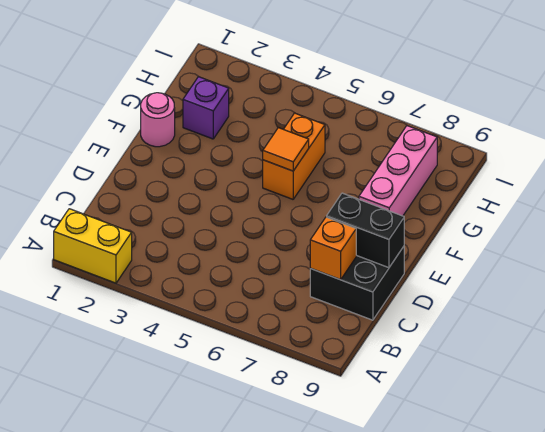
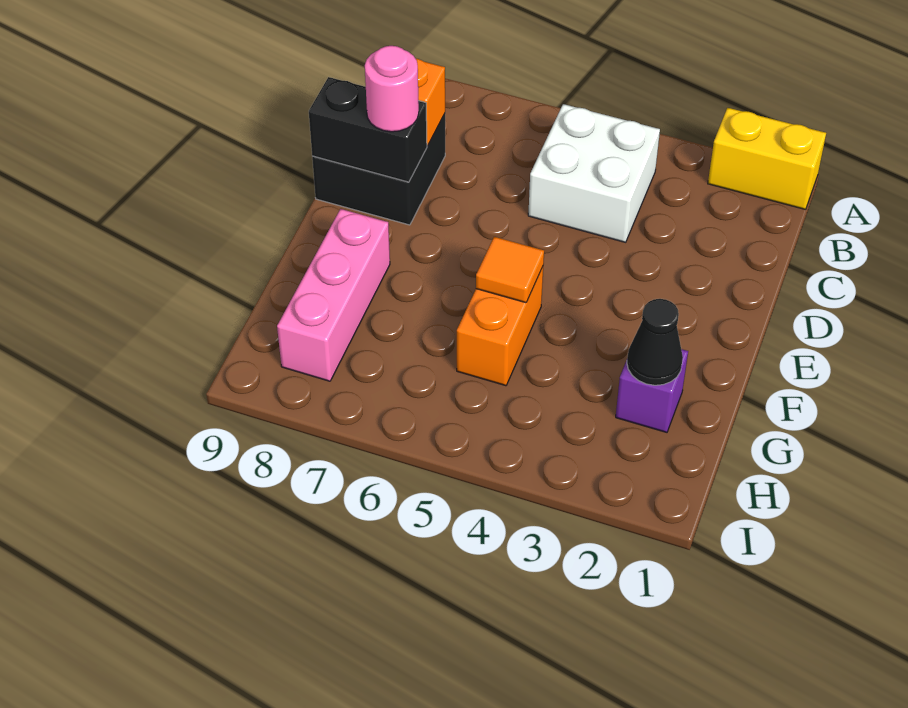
none -> white brick B4:C5 level 1
pink round brick F1 level 1 -> pink round brick D8 level 3
none -> black cone G2 level 2

